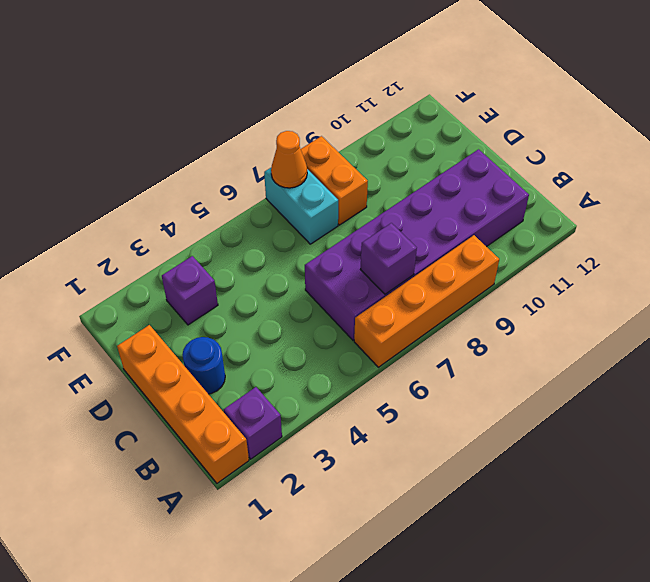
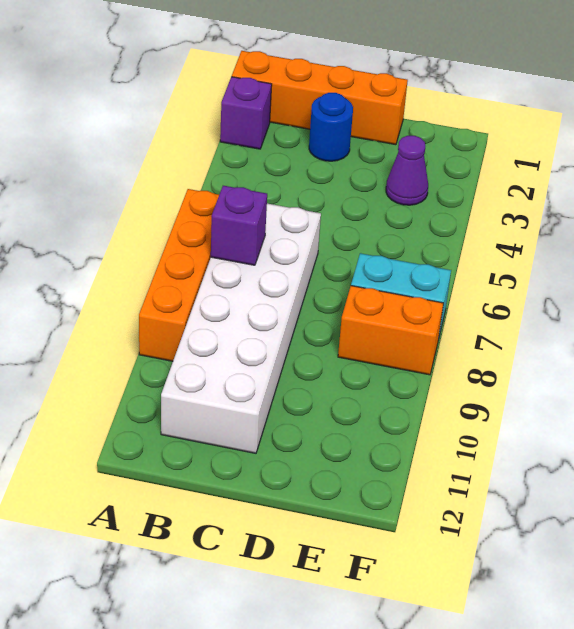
purple brick B6:C11 level 1 -> white brick B6:C11 level 1
purple brick E3 level 1 -> purple cone E3 level 1
orange cone F7 level 2 -> none

